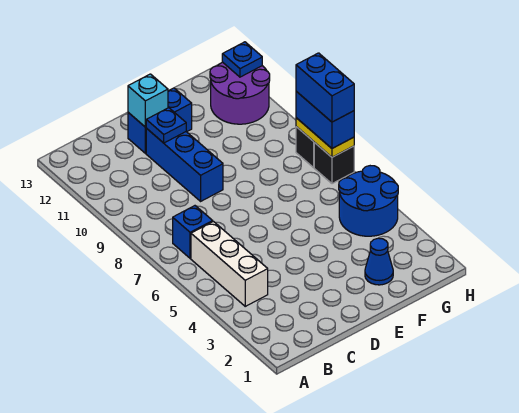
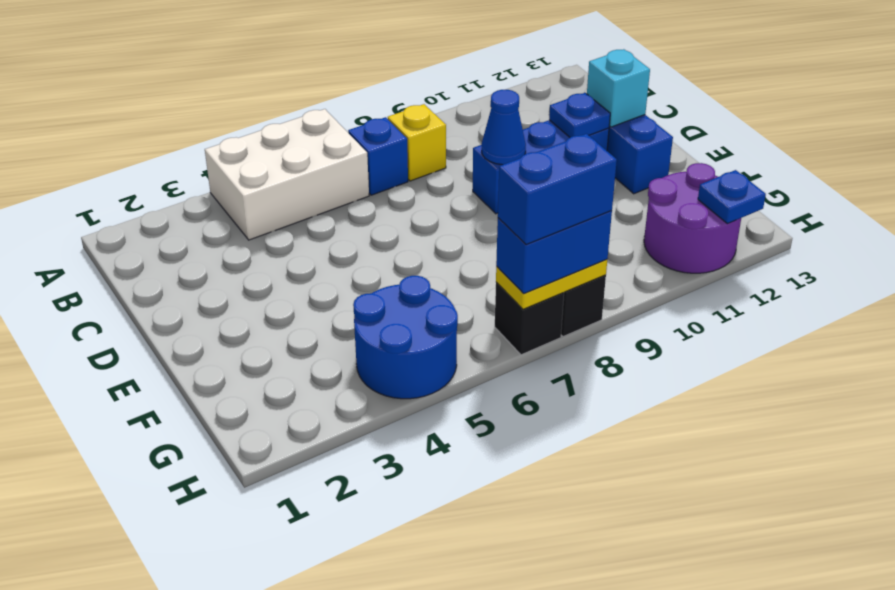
white brick B4:B6 level 1 -> white brick A4:B6 level 1
none -> yellow brick B8 level 1
blue cone F2 level 1 -> blue cone D9 level 2

